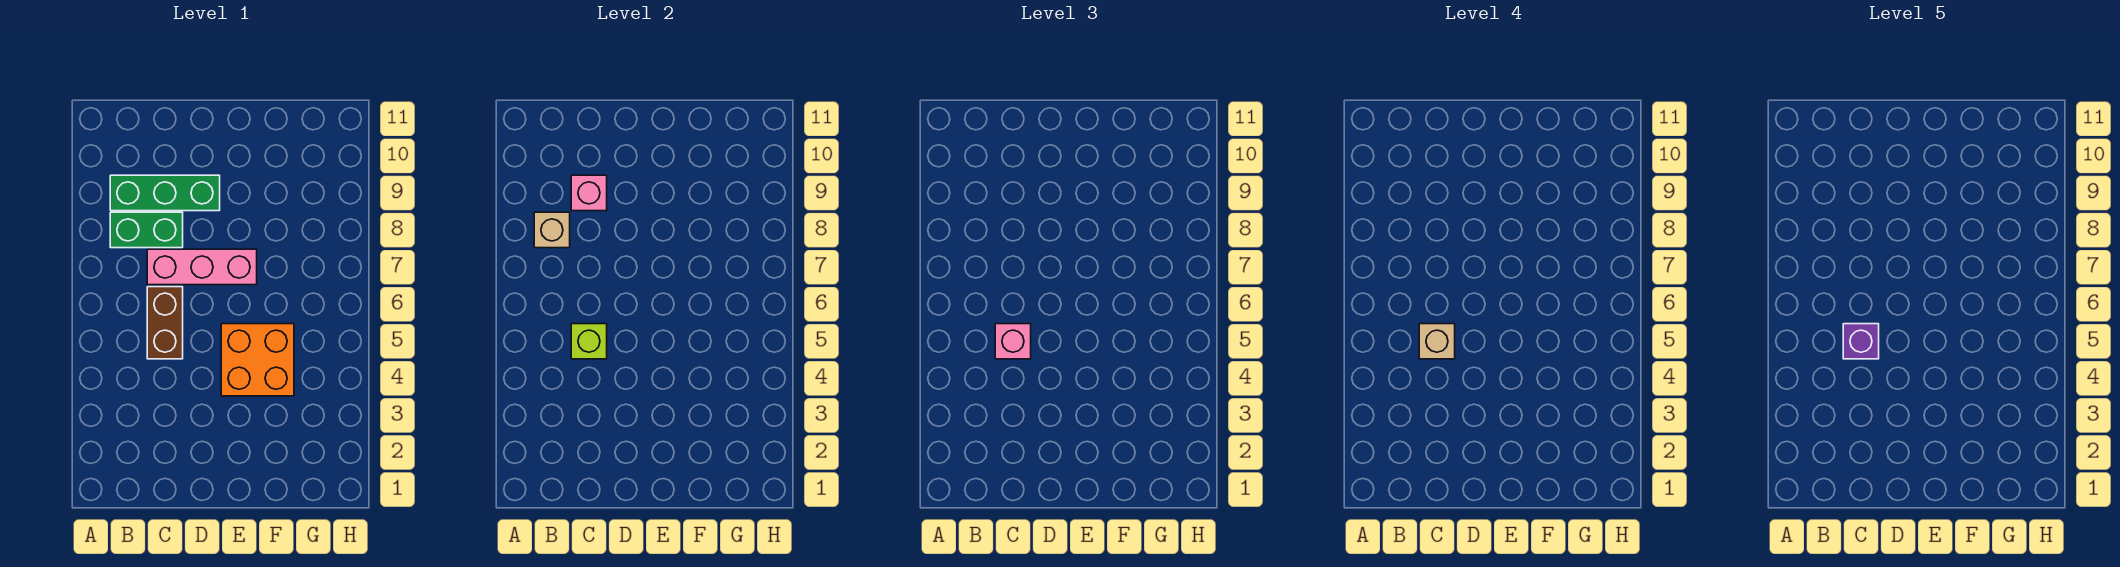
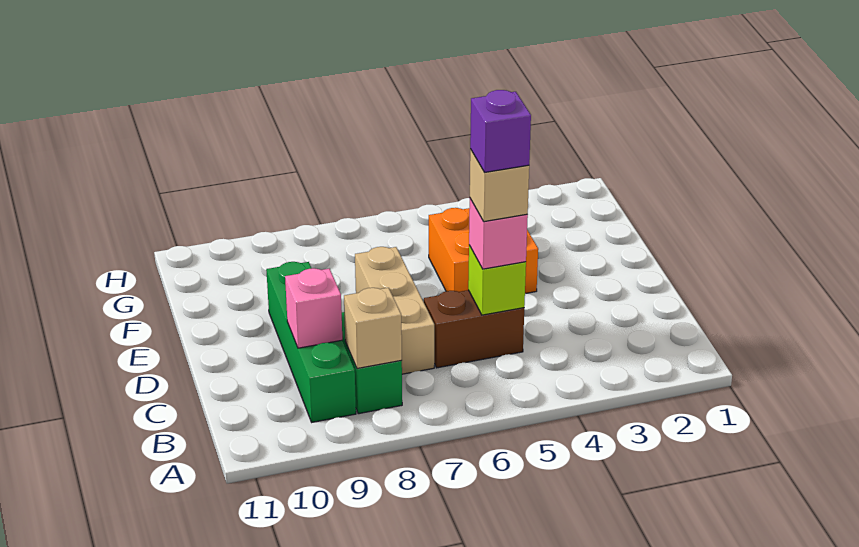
green brick B9:D9 level 1 -> green brick B9:E9 level 1
pink brick C7:E7 level 1 -> tan brick C7:E7 level 1

